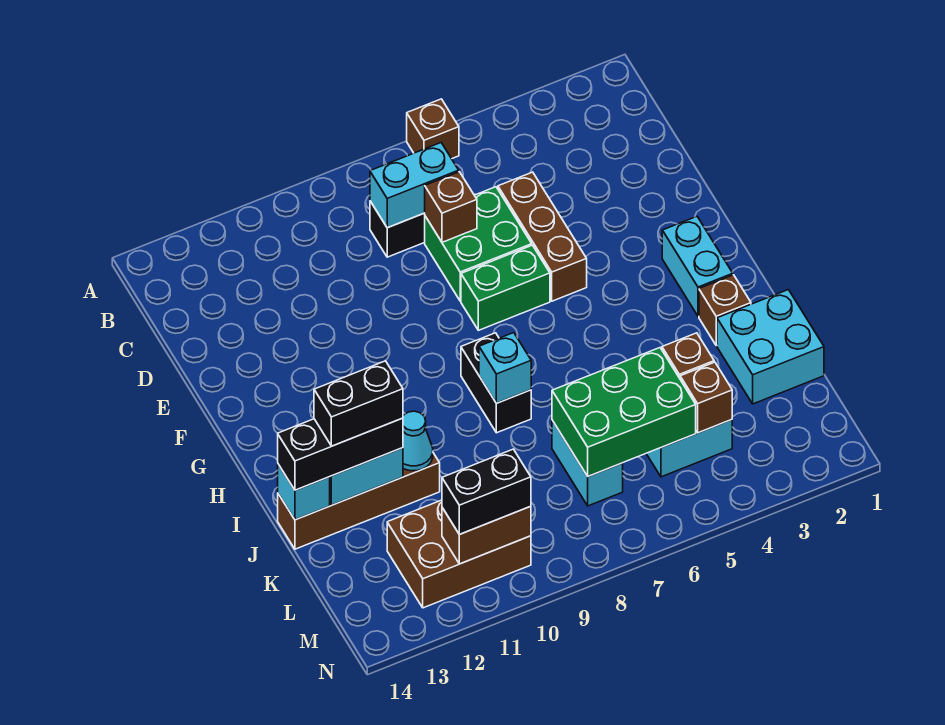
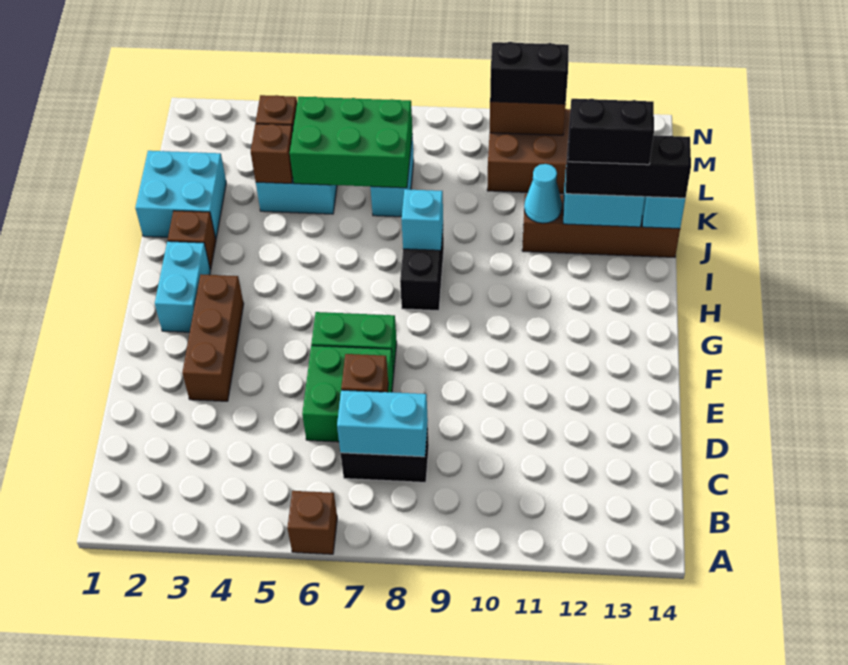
brown brick D5:F5 level 1 -> brown brick E3:G3 level 1

